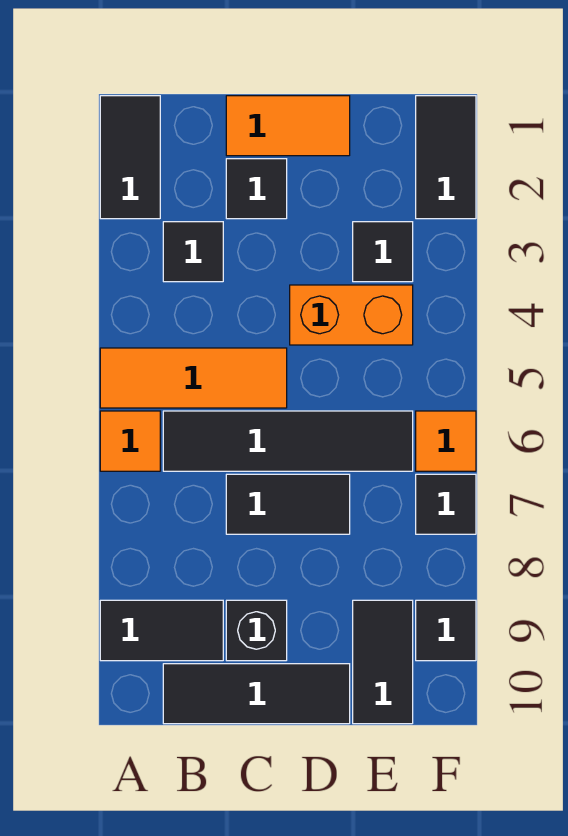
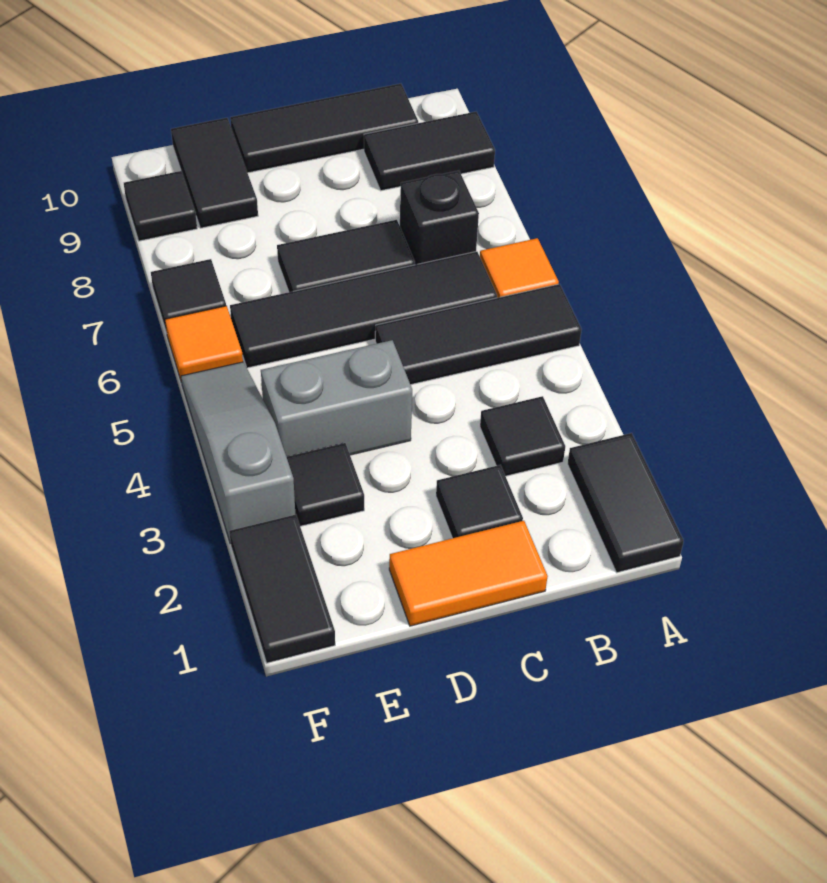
orange tile A5:C5 level 1 -> black tile A5:C5 level 1
black brick C9 level 1 -> black brick B7 level 1
orange brick D4:E4 level 1 -> grey brick D4:E4 level 1
none -> grey slope F3:F5 level 1 top 3

